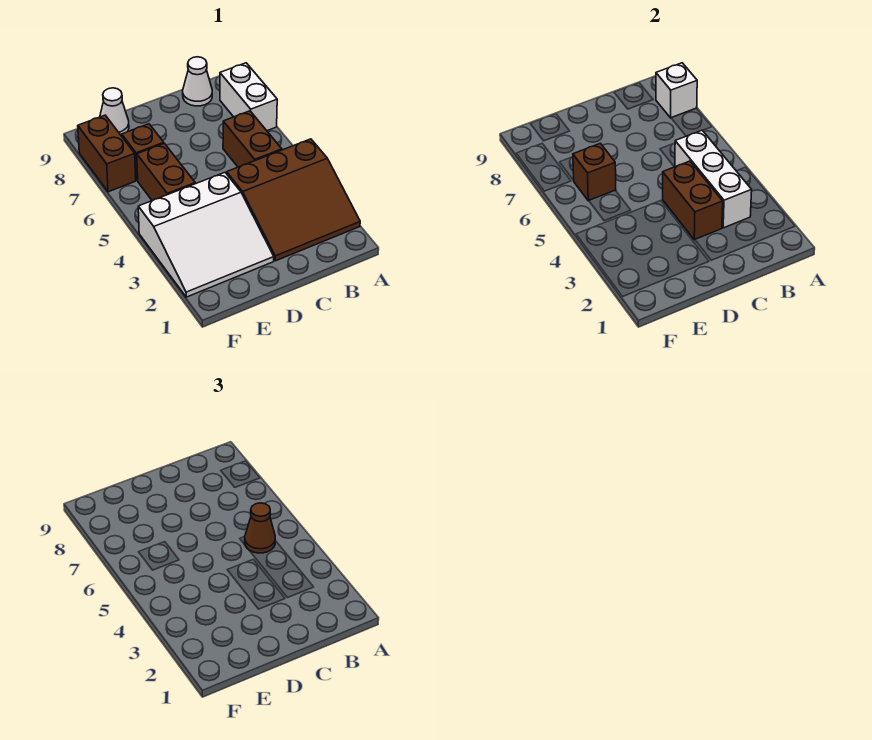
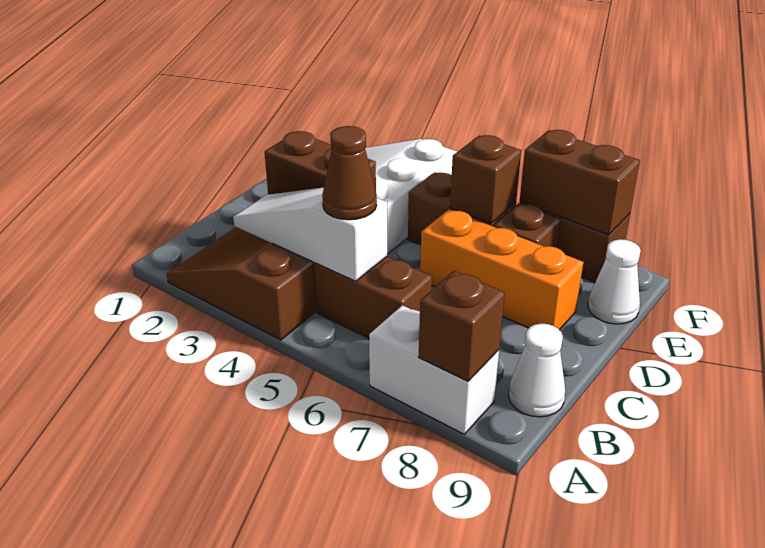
white brick A8 level 2 -> brown brick A8 level 2
white brick B3:B5 level 2 -> white slope B3:B5 level 2 top 5
none -> orange brick D6:D8 level 1
none -> brown brick F7:F8 level 2

